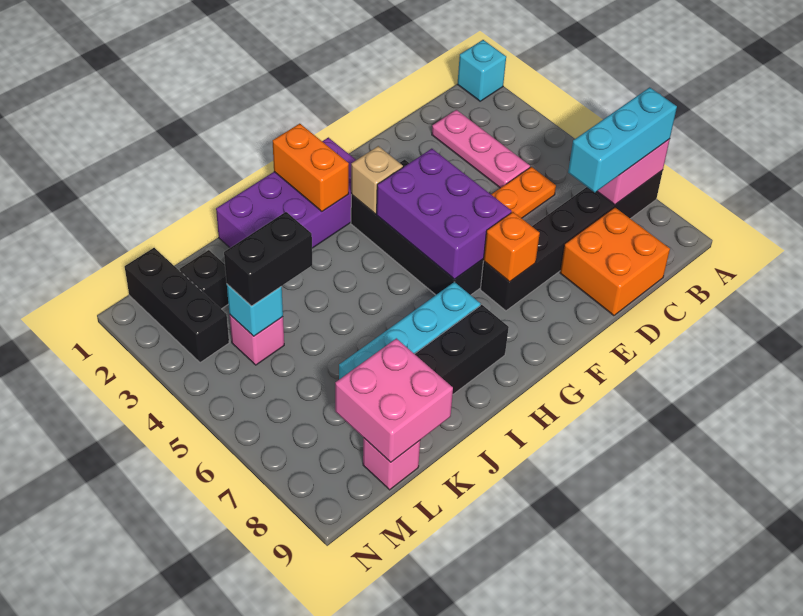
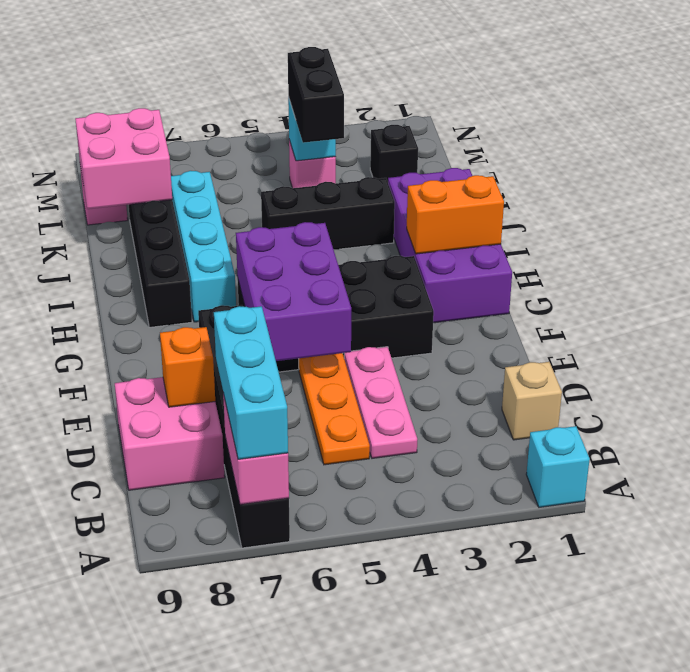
pink plate C2:C4 level 1 -> pink plate C4:E4 level 1
orange brick C8:D9 level 1 -> pink brick C8:D9 level 1
purple brick F4:G6 level 2 -> purple brick E5:G6 level 2
orange brick F7 level 2 -> orange brick D8 level 2
tan brick G3 level 2 -> tan brick C1 level 1
black brick M1:M3 level 1 -> black brick J3:J5 level 1

